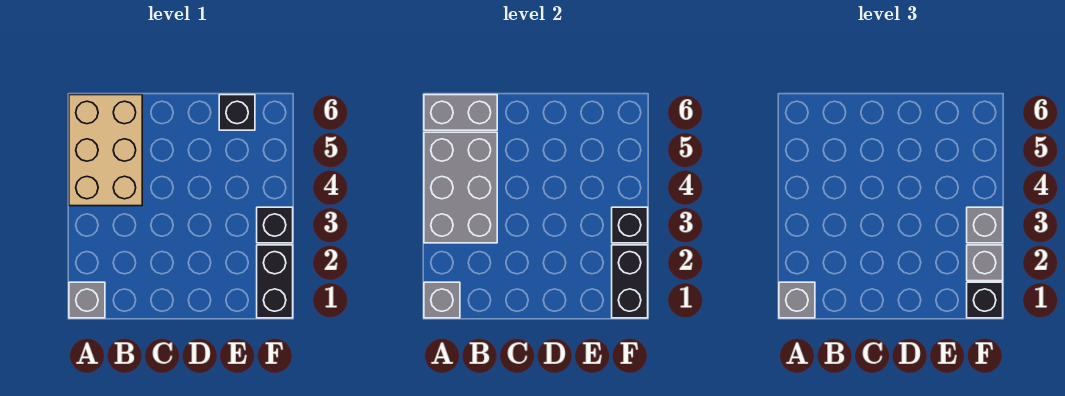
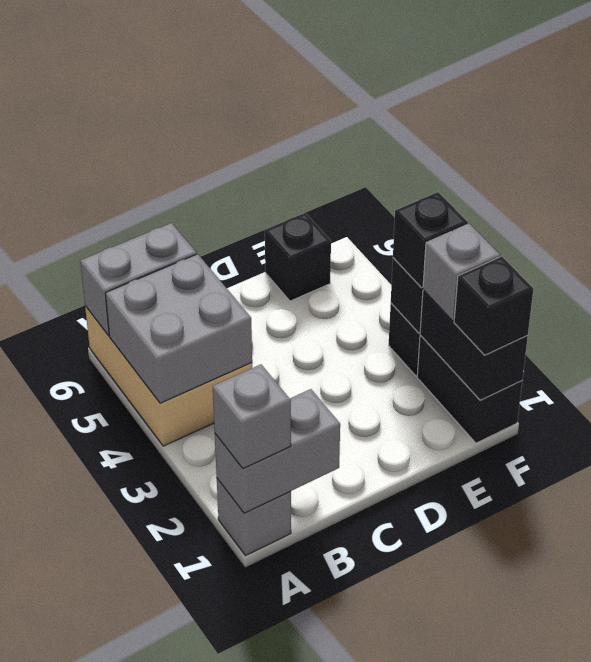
grey brick A1 level 2 -> grey brick A1:B1 level 2
grey brick A3:B5 level 2 -> grey brick A4:B5 level 2
grey brick F3 level 3 -> black brick F3 level 3

